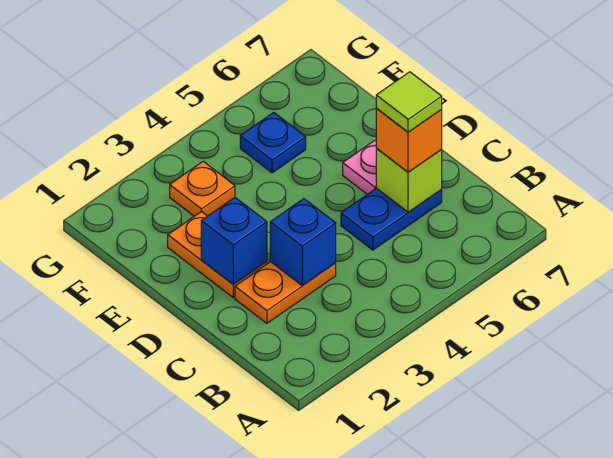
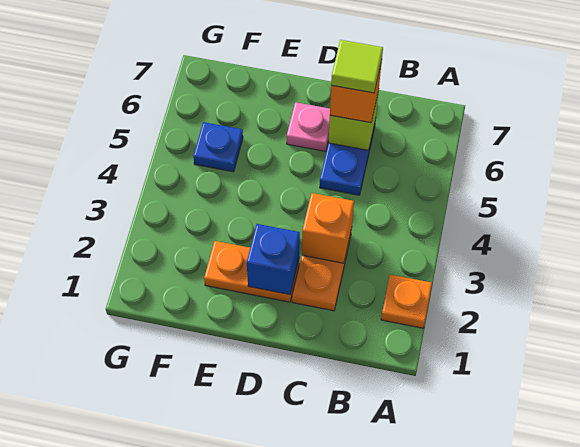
blue brick C3 level 2 -> orange brick C3 level 2
orange plate F3 level 1 -> orange plate A2 level 1

